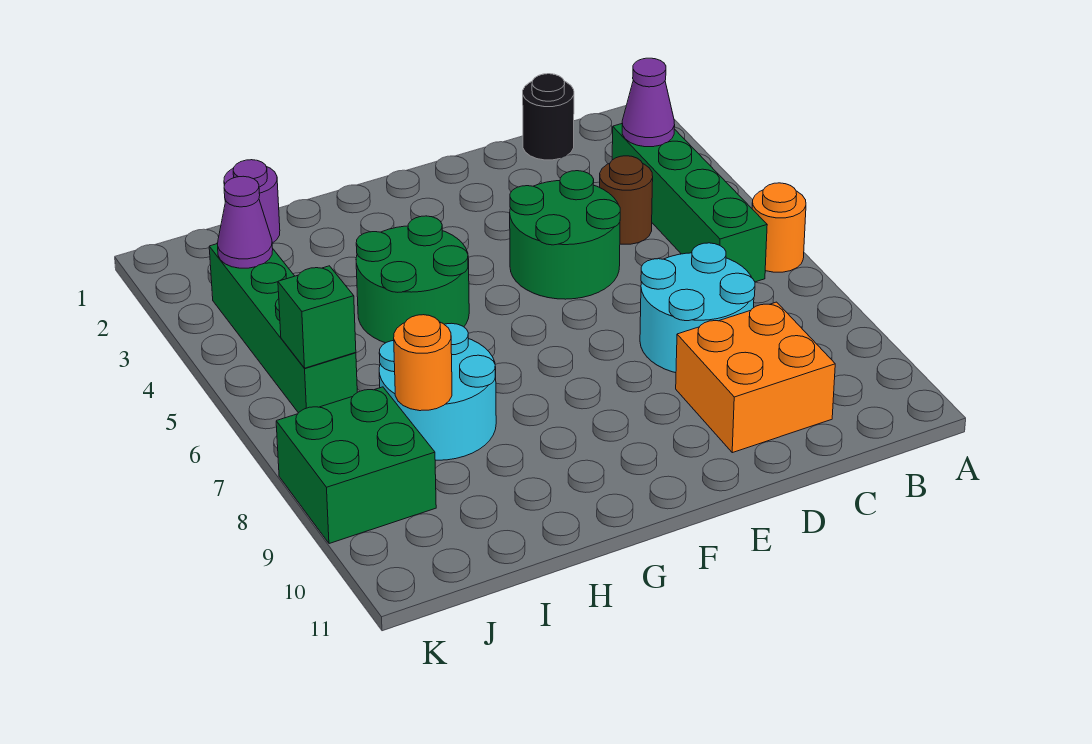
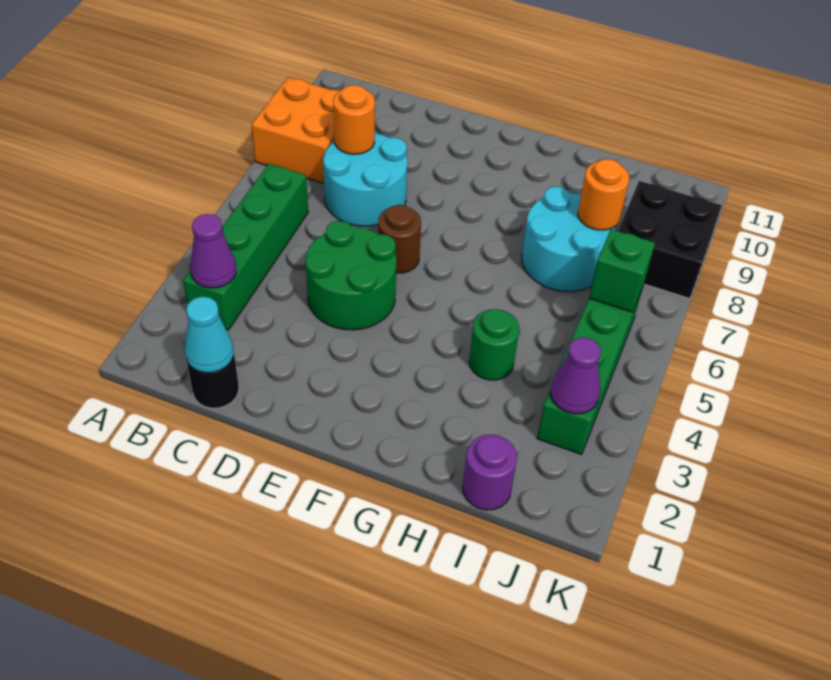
orange round brick A6 level 1 -> orange round brick C8 level 2
none -> cyan cone C1 level 2
brown round brick C4 level 1 -> brown round brick E6 level 1
orange brick C9:D10 level 1 -> orange brick A8:B9 level 1
green round brick G4:H5 level 1 -> green round brick H4 level 1
green brick J8:K9 level 1 -> black brick J8:K9 level 1

